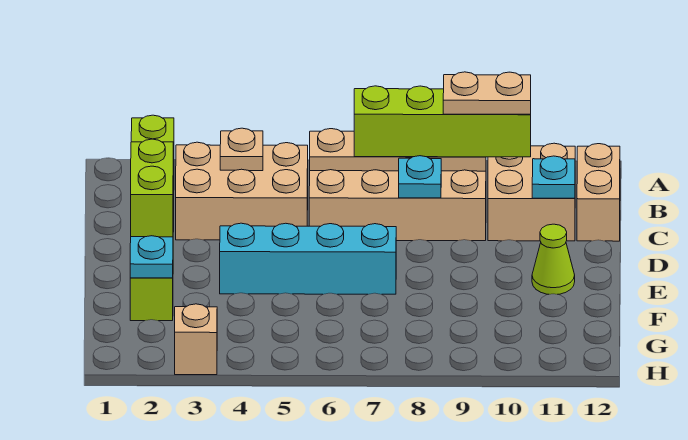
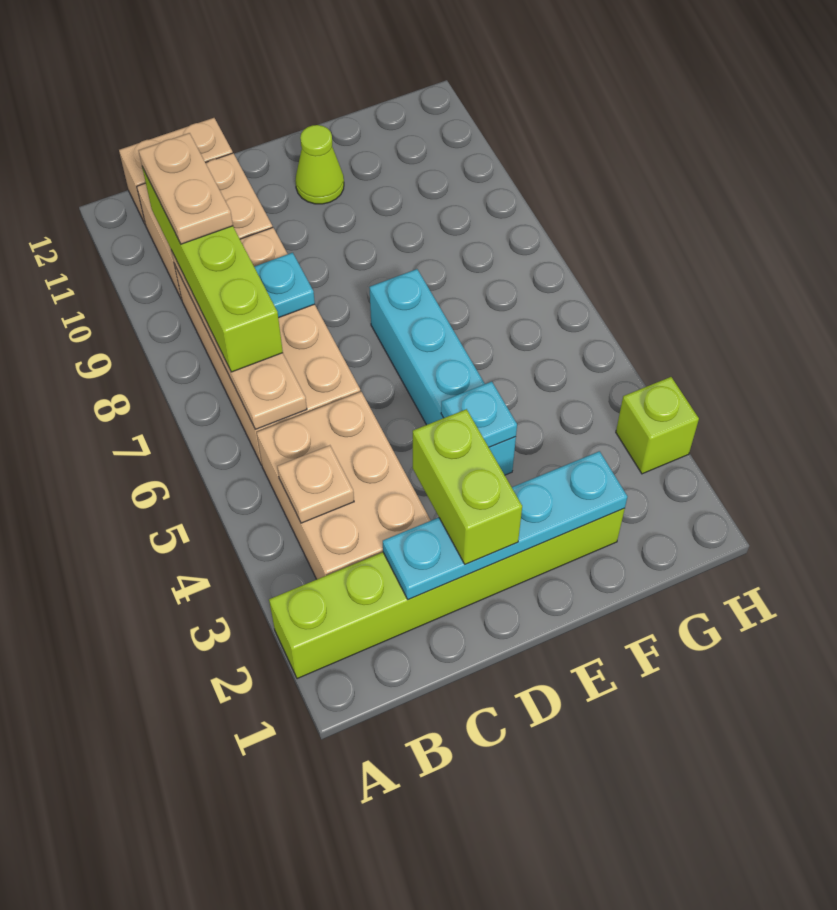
cyan plate C11 level 2 -> cyan plate E4 level 2
lime brick D2:E2 level 3 -> lime brick D2:D3 level 3
tan brick H3 level 1 -> lime brick H3 level 1

